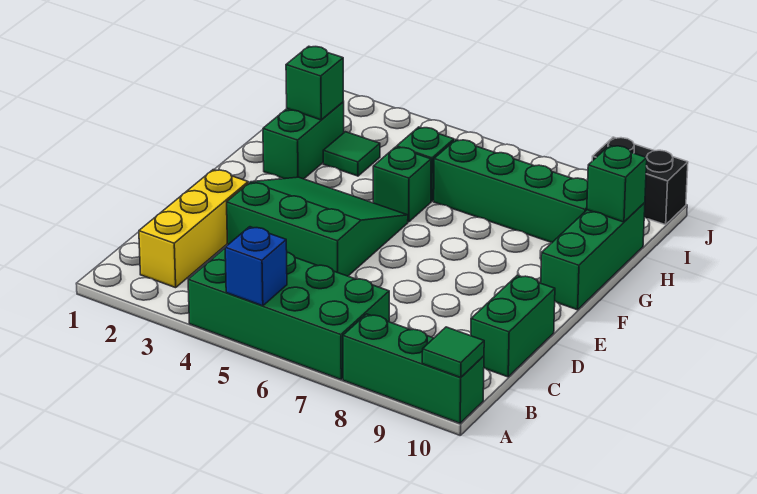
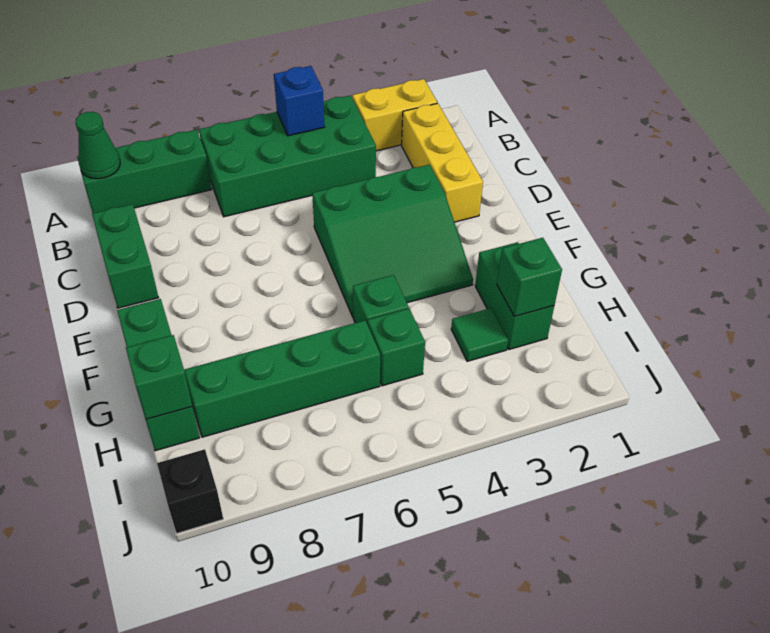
none -> yellow brick A2:A3 level 1
green tile A10 level 2 -> green cone A10 level 2
black brick J9:J10 level 1 -> black brick J10 level 1

